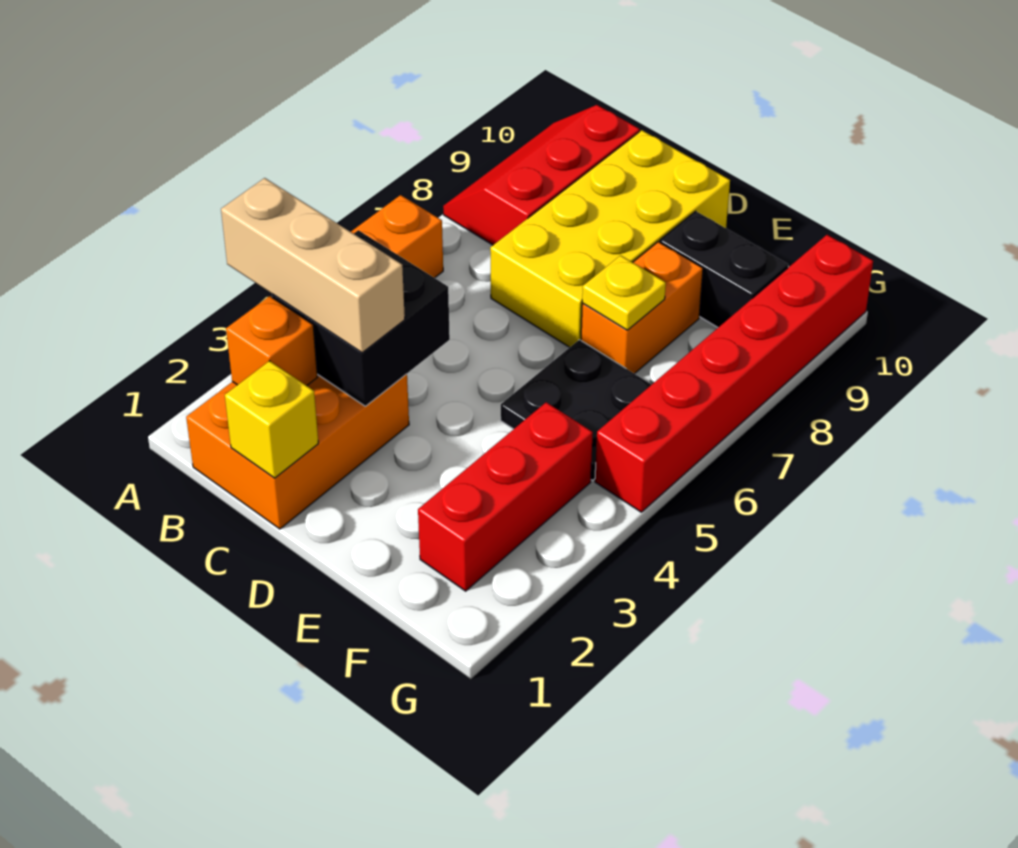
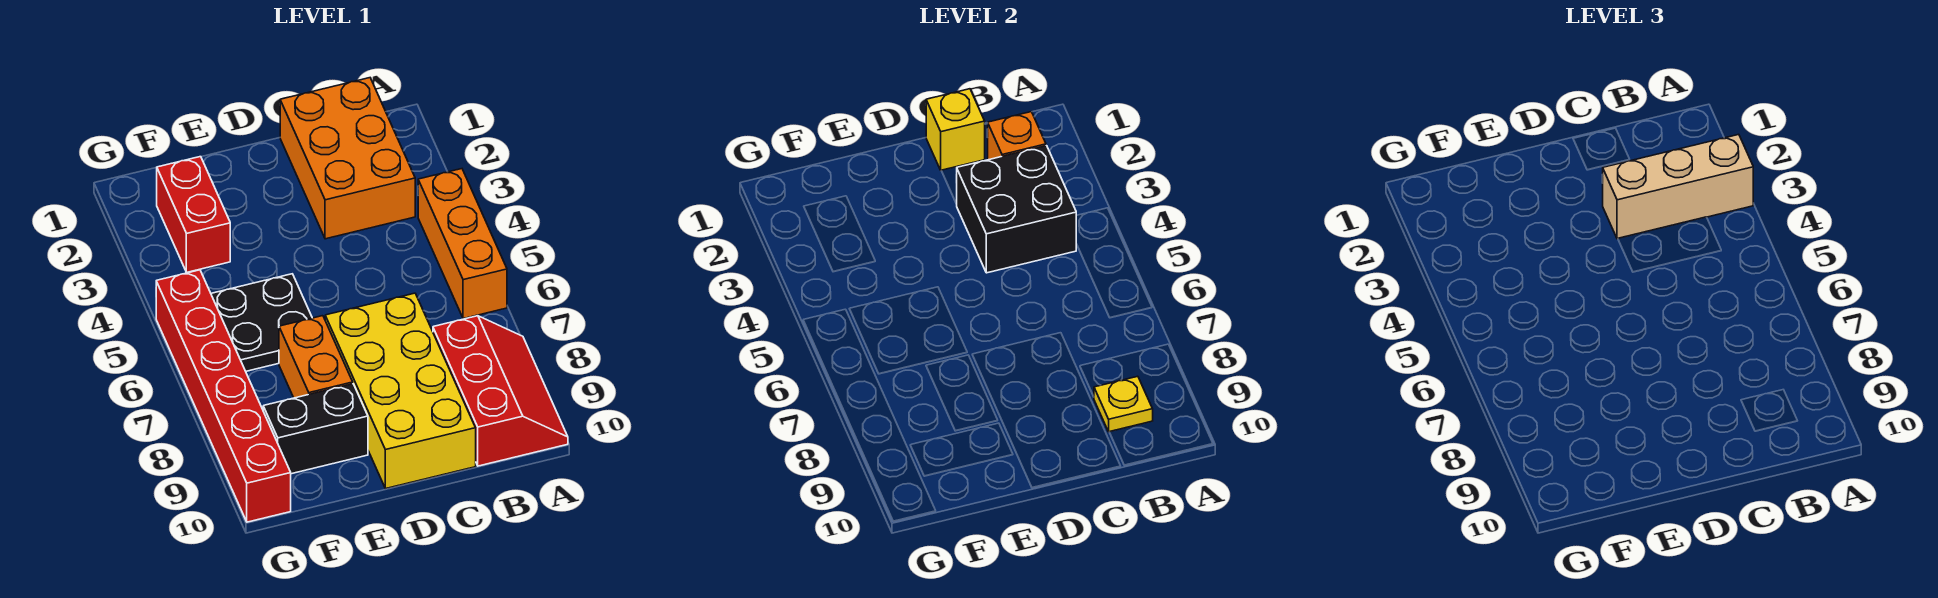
yellow plate E7 level 2 -> yellow plate B9 level 2
red brick F2:F4 level 1 -> red brick F2:F3 level 1

